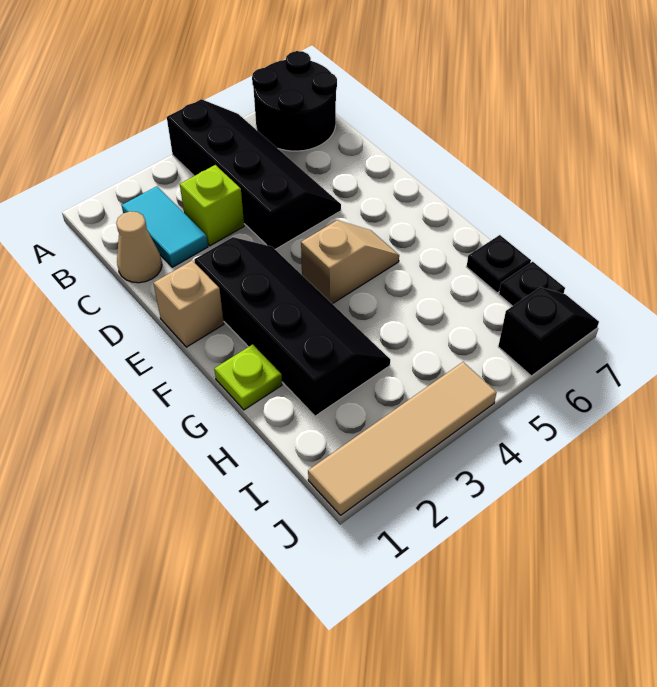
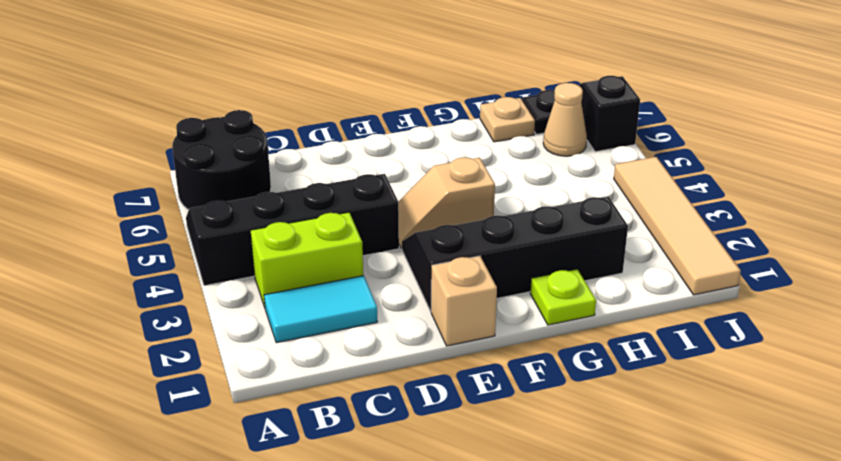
tan cone C1 level 1 -> tan cone I6 level 1
lime brick C3 level 1 -> lime brick B3:C3 level 1
tan slope F4:F5 level 1 top 4 -> tan slope E4:F4 level 1 top F
black plate H7 level 1 -> tan plate H7 level 1

